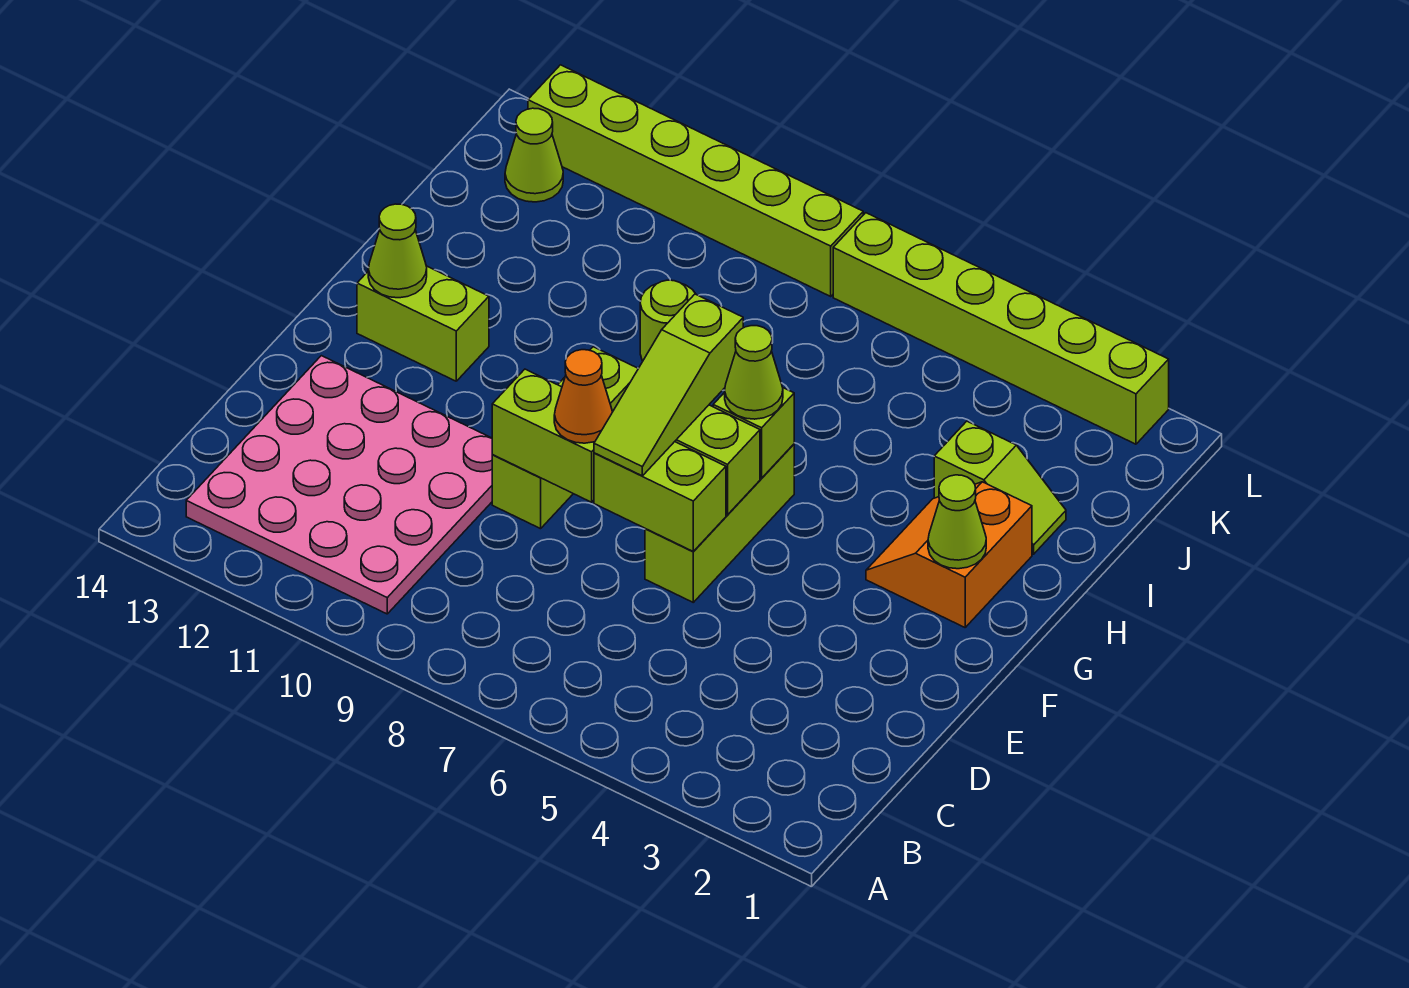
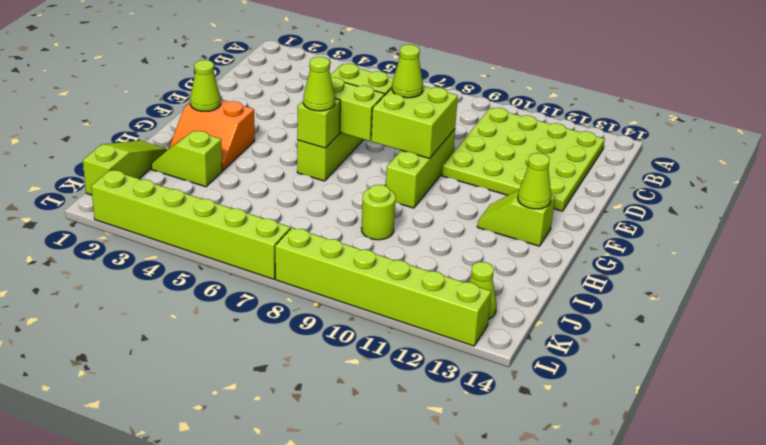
pink plate B10:E13 level 1 -> lime plate B10:E13 level 1
lime slope E7:G7 level 3 top G -> lime slope I1:K1 level 1 top K
lime brick E8:E9 level 2 -> lime brick E8:F9 level 2
orange cone E8 level 3 -> lime cone E8 level 3
orange slope G2:H3 level 1 top 2 -> orange slope G2:H3 level 1 top G
lime brick G12:G13 level 1 -> lime slope G12:G13 level 1 top 13

